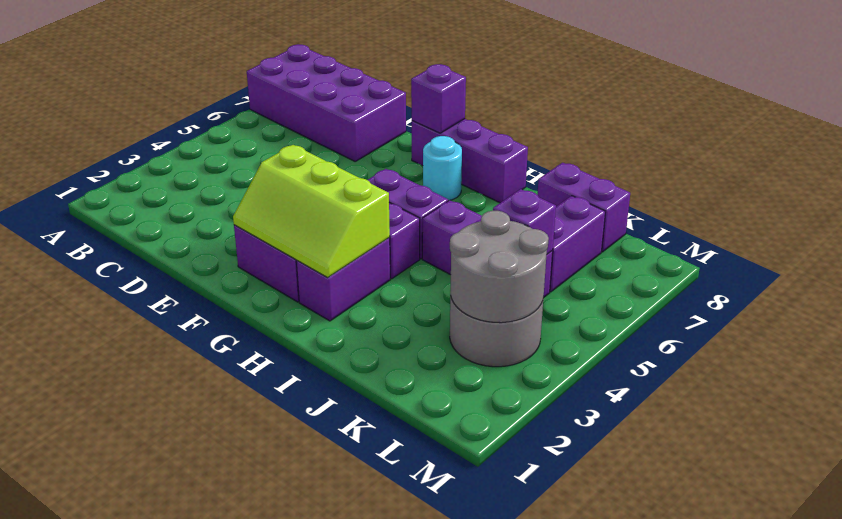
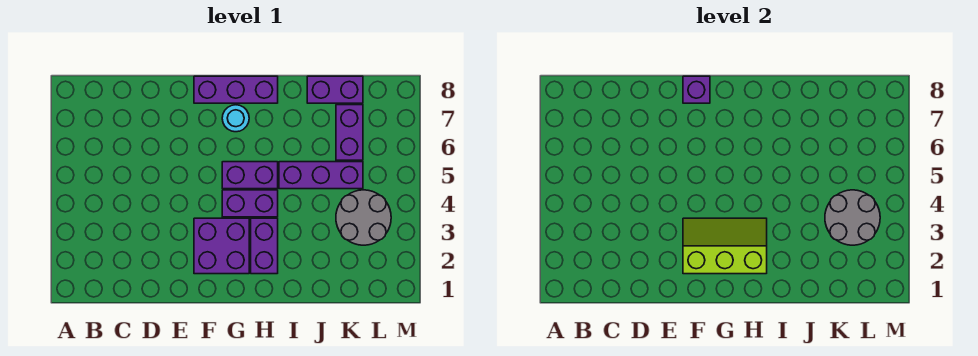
purple brick A7:D8 level 1 -> none
lime slope F2:H3 level 2 top 3 -> lime slope F2:H3 level 2 top 2
purple brick K5 level 2 -> none

